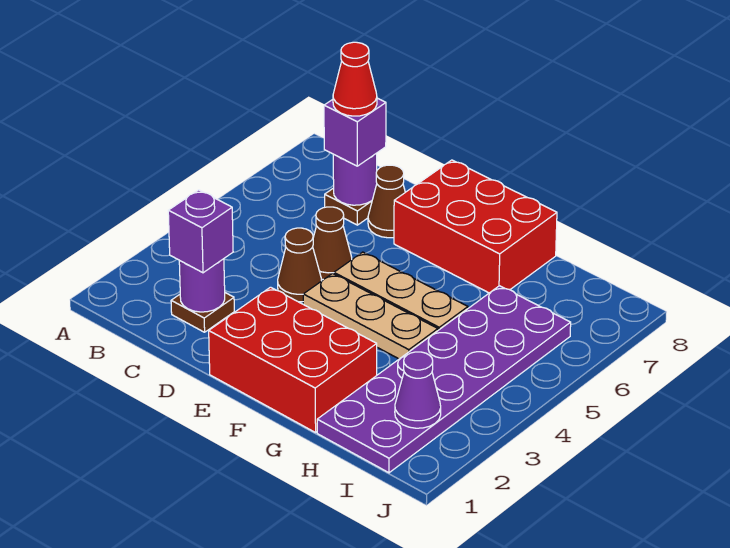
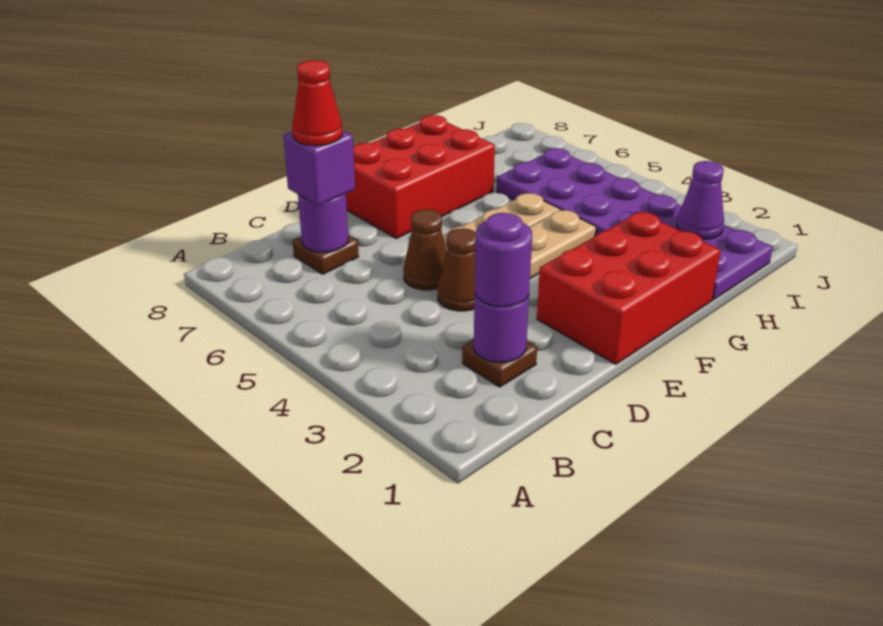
purple brick C2 level 3 -> purple round brick C2 level 3
brown cone D7 level 1 -> none

